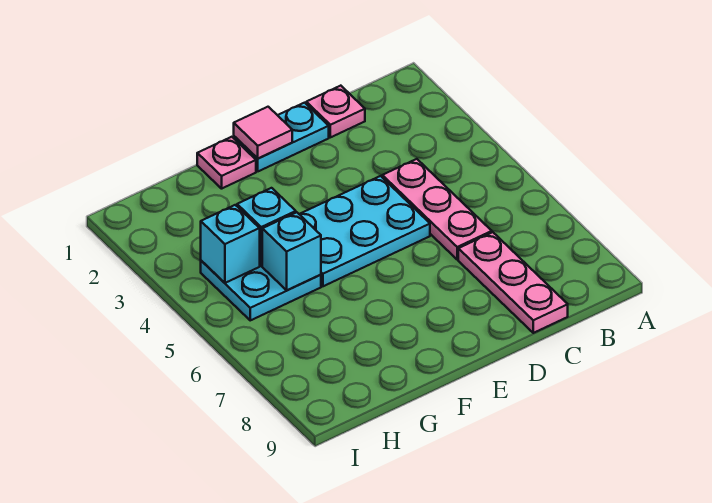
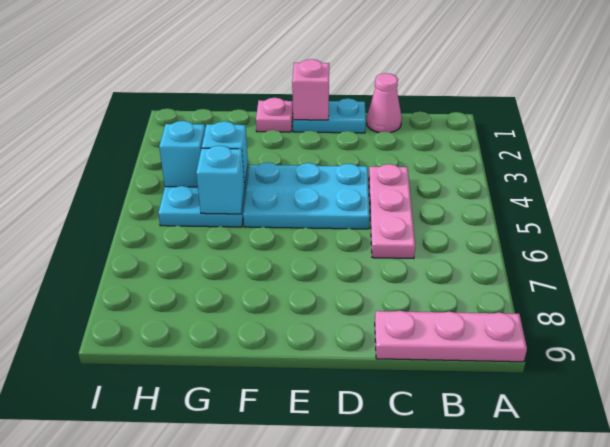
pink plate C1 level 1 -> pink cone C1 level 1
pink plate C7:C9 level 1 -> pink plate A9:C9 level 1
pink tile E1 level 2 -> pink brick E1 level 2

